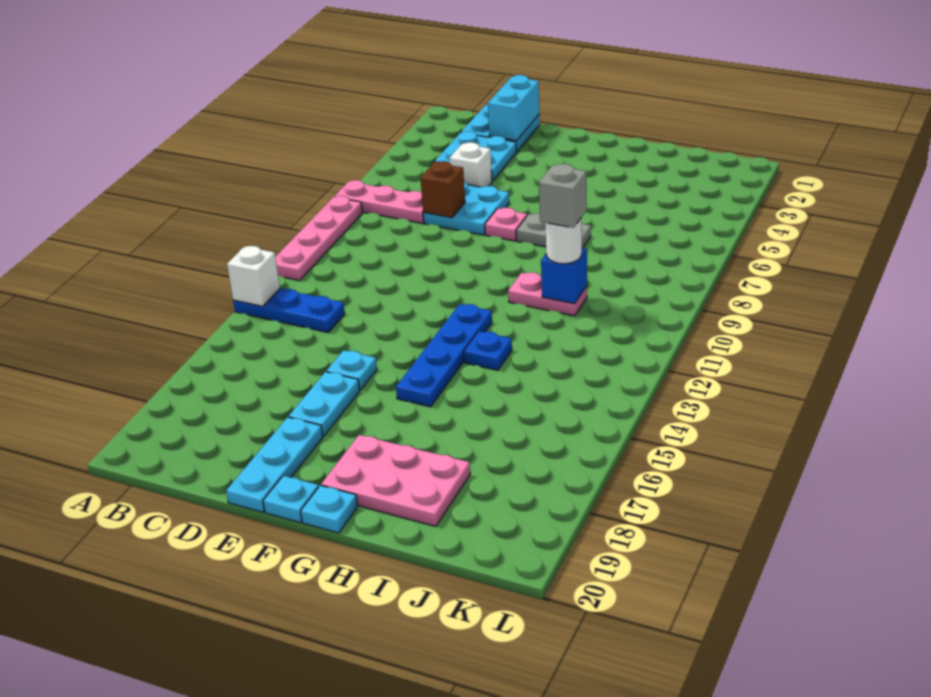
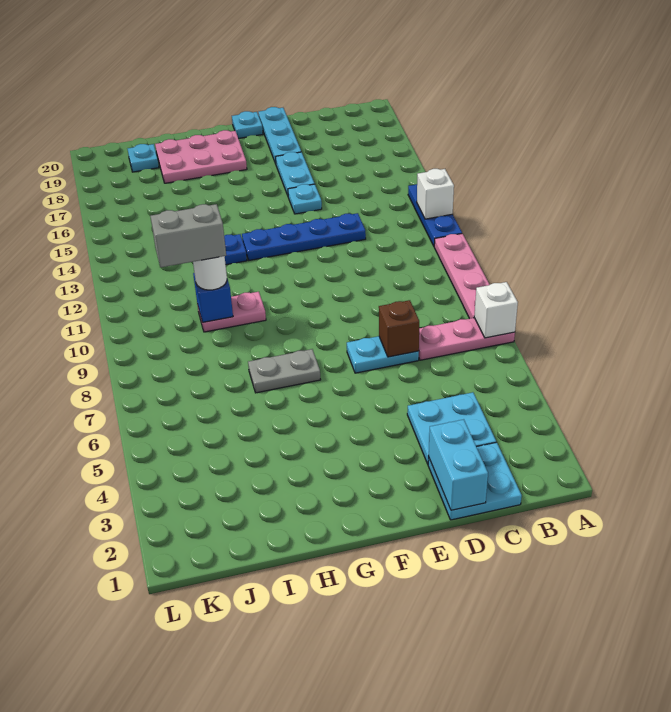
blue plate A13:C13 level 1 -> blue plate A12:A14 level 1
white brick D5 level 1 -> white brick A7 level 2
cyan plate D6:E7 level 1 -> cyan plate D7:E7 level 1
pink plate F7 level 1 -> none
blue plate G12:G15 level 1 -> blue plate D13:G13 level 1
cyan plate G20 level 1 -> cyan plate J19 level 1
grey brick I10 level 4 -> grey brick I10:J10 level 4

